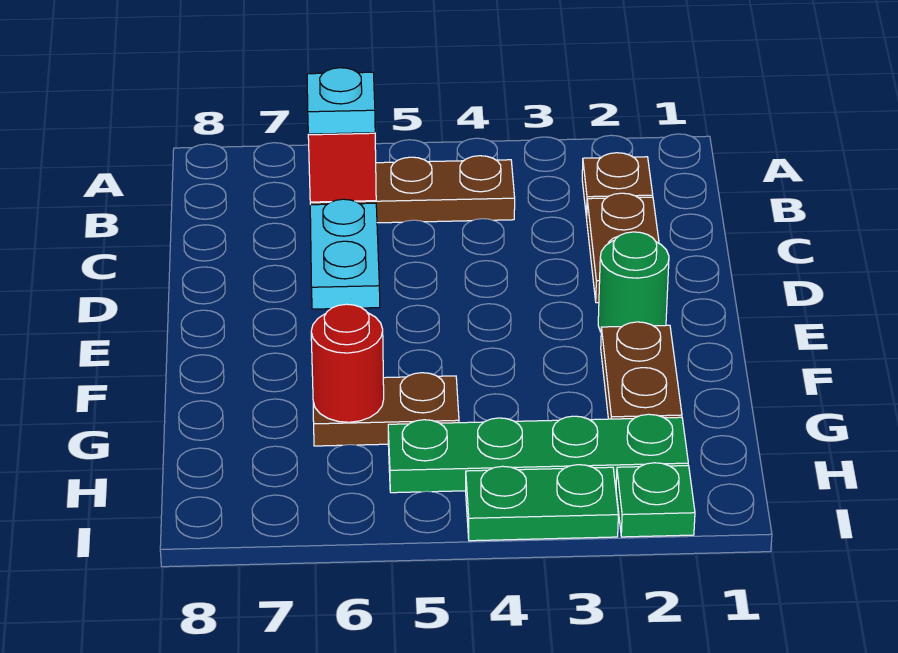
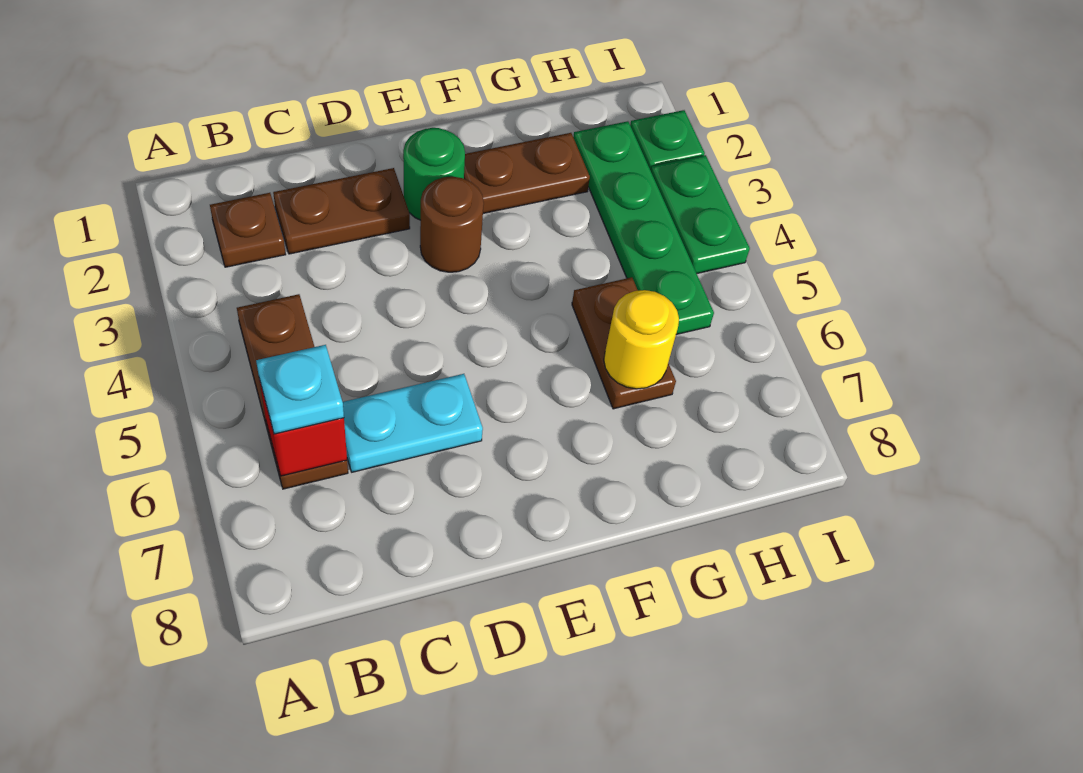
none -> brown round brick E3 level 1
red round brick G6 level 2 -> yellow round brick G6 level 2

